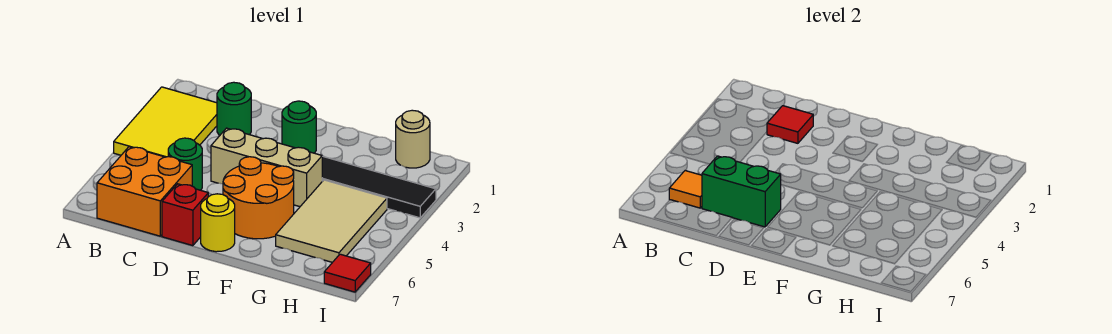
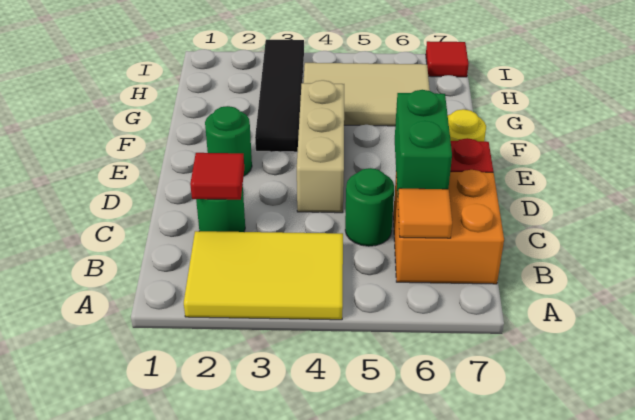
orange round brick E5:F6 level 1 -> none
tan round brick H1 level 1 -> none

